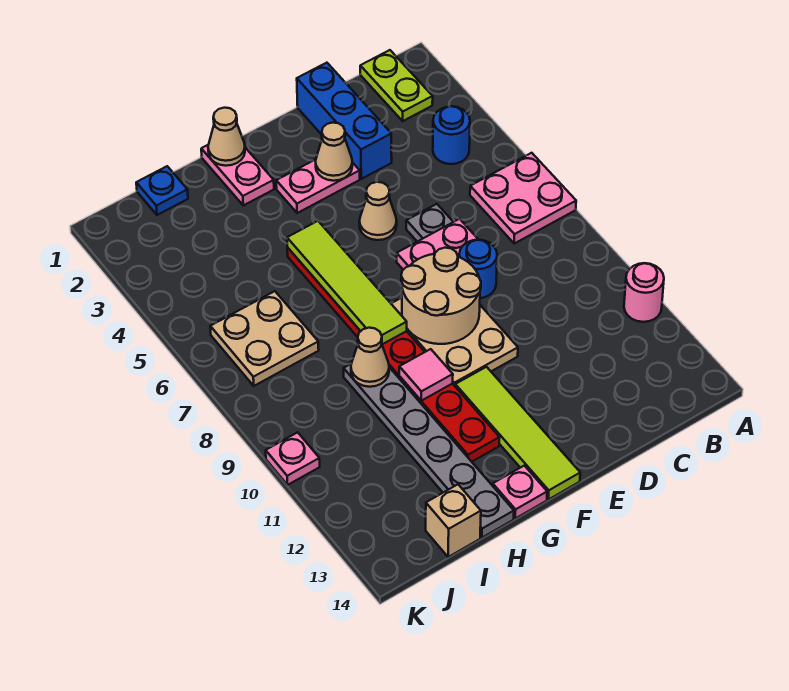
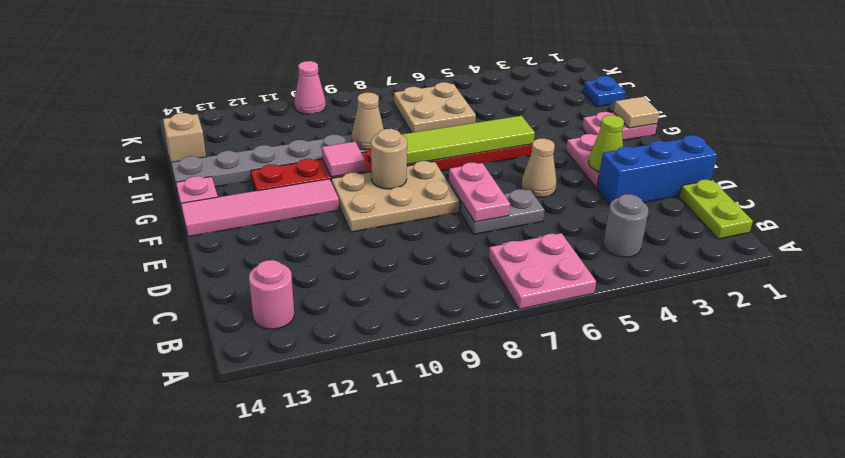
pink round brick A11 level 1 -> pink round brick B13 level 1
lime plate B1:B2 level 1 -> lime plate B1:C1 level 1
blue round brick B4 level 1 -> grey round brick B4 level 1
blue round brick D8 level 1 -> none
tan cone E3 level 2 -> lime cone E3 level 2
tan round brick E8:F9 level 2 -> tan round brick F9 level 2
lime tile F11:F14 level 1 -> pink tile F11:F14 level 1
tan cone G1 level 2 -> tan tile G1 level 2
pink plate K10 level 1 -> pink cone K10 level 1

